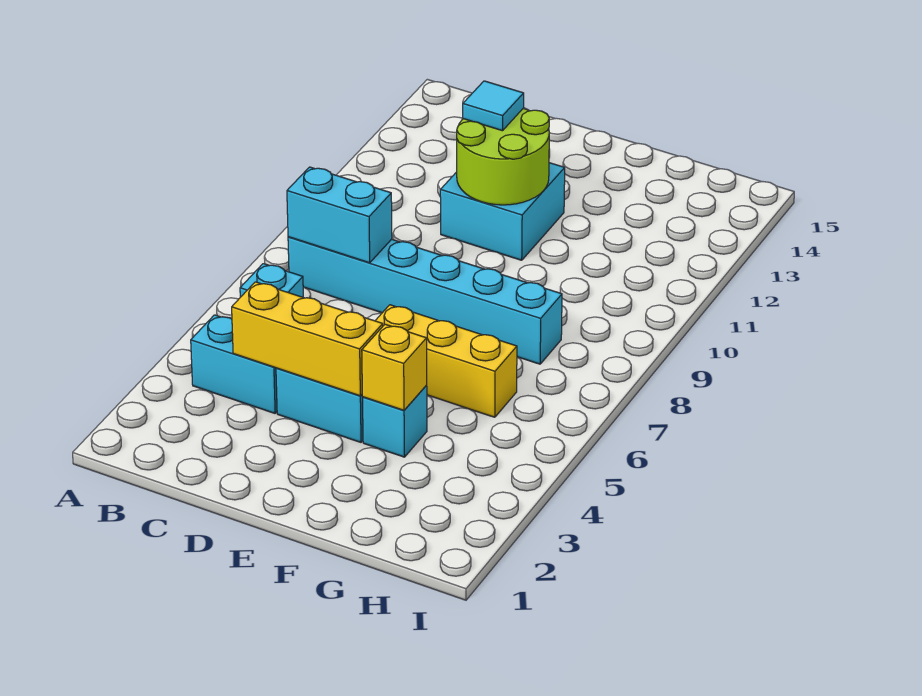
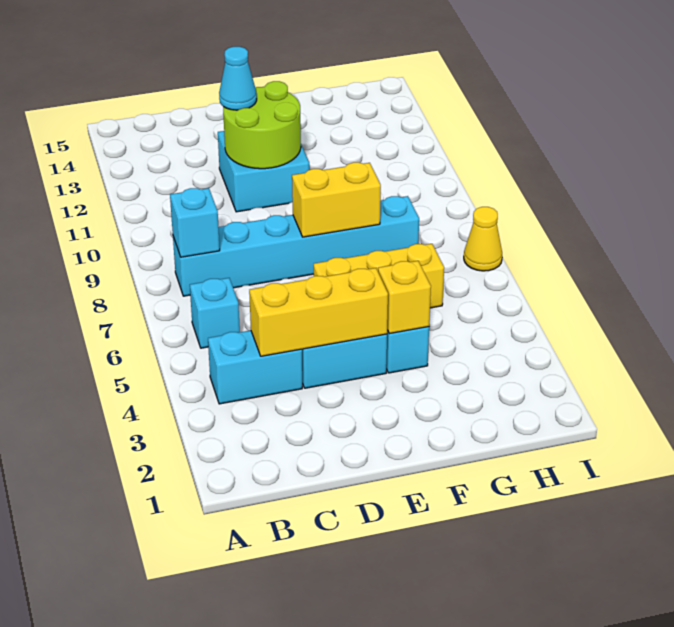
cyan brick B8:C8 level 2 -> cyan brick B8 level 2
cyan tile D12 level 3 -> cyan cone D12 level 3
none -> yellow brick E8:F8 level 2
none -> yellow cone I7 level 1

